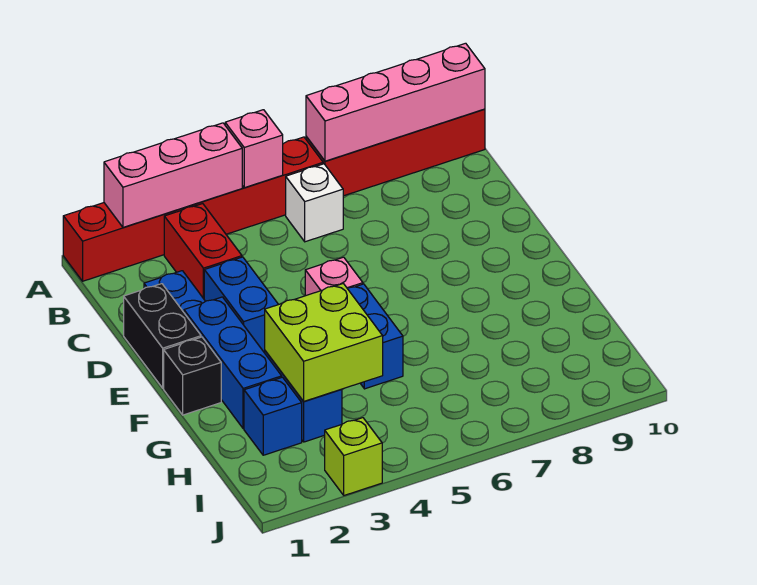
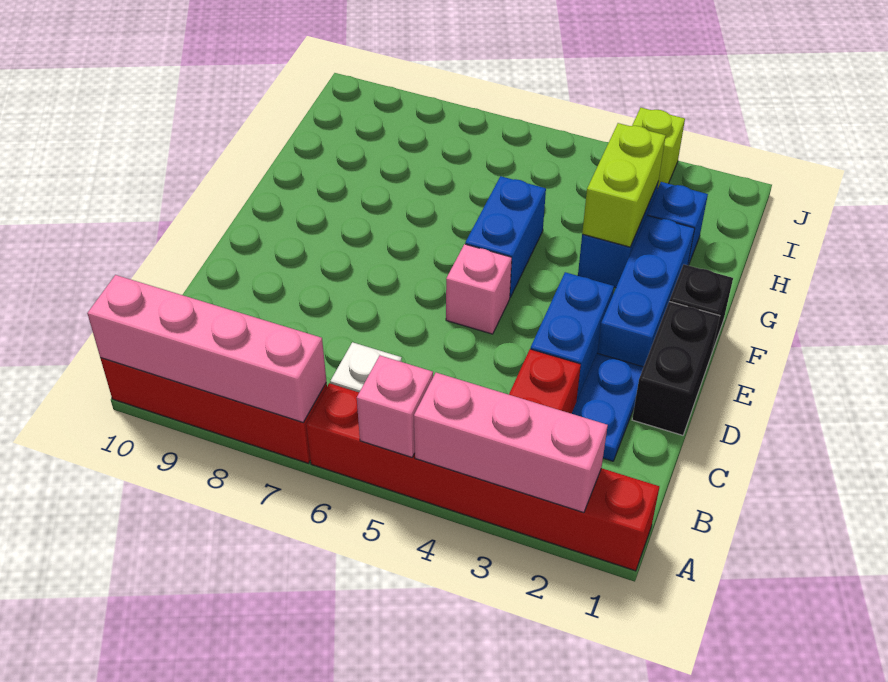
lime brick G3:H4 level 2 -> lime brick G3:H3 level 2

